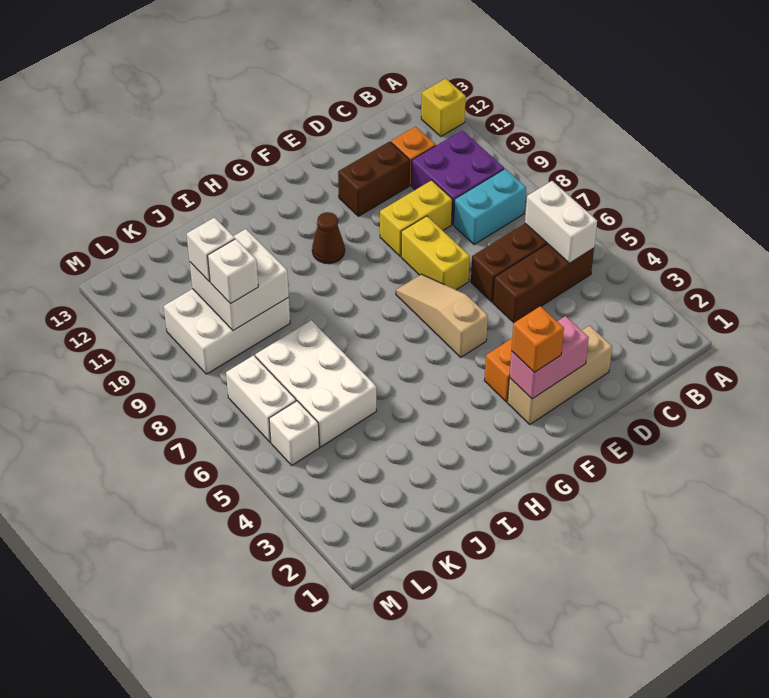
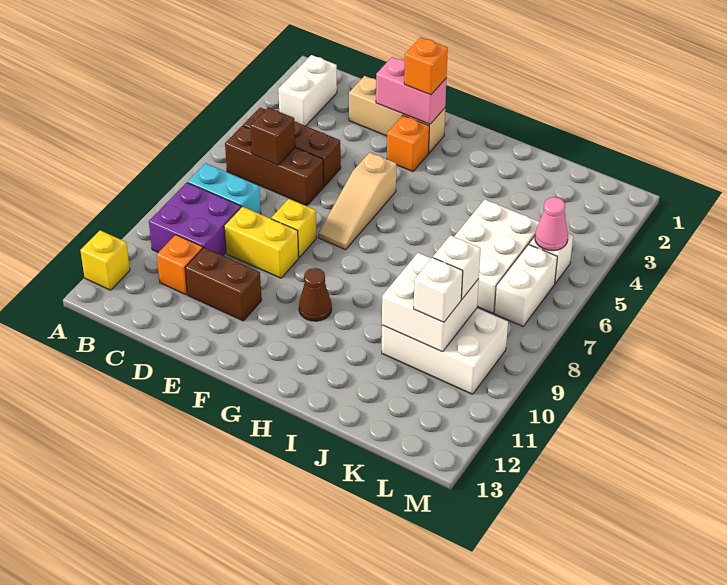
white brick B5:B6 level 2 -> white brick B2:B3 level 1
none -> brown brick C6 level 2
yellow brick E7:E8 level 1 -> yellow brick E8 level 1
none -> pink cone L5 level 2

